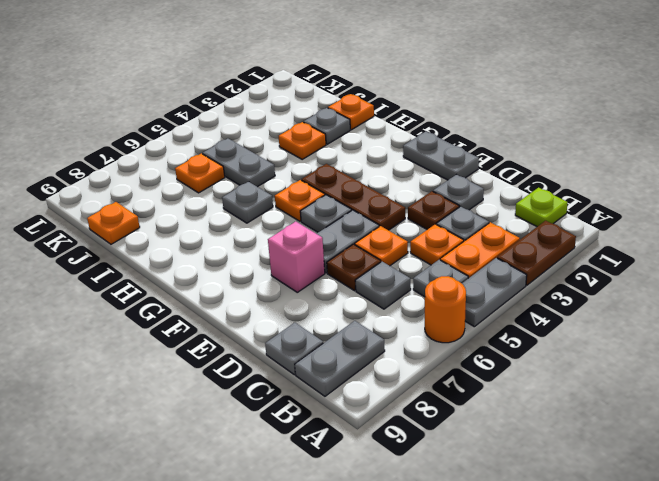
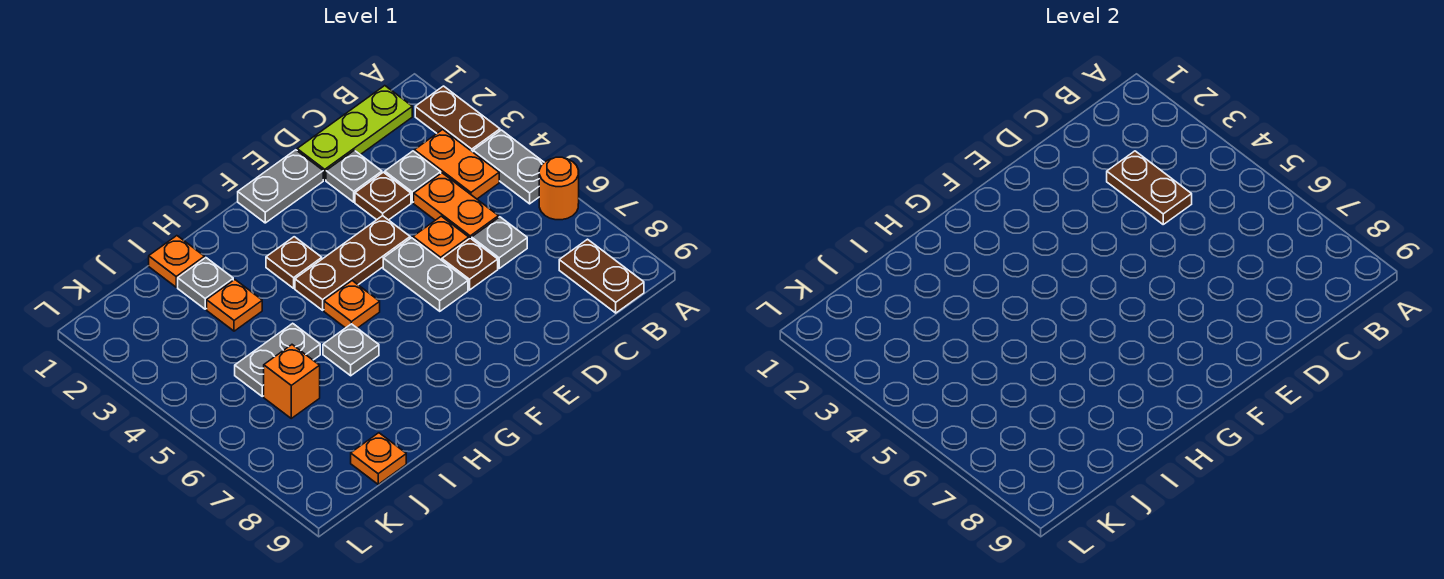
lime plate B1 level 1 -> lime plate B1:D1 level 1
grey plate B5 level 1 -> none
grey plate B8:B9 level 1 -> brown plate B8:B9 level 1
none -> brown plate C3:C4 level 2
orange plate C4 level 1 -> orange plate C4:C5 level 1
grey plate C9 level 1 -> none
pink brick E7 level 1 -> none
grey plate F5 level 1 -> none
none -> brown plate G3 level 1
orange plate J6 level 1 -> orange brick J6 level 1

